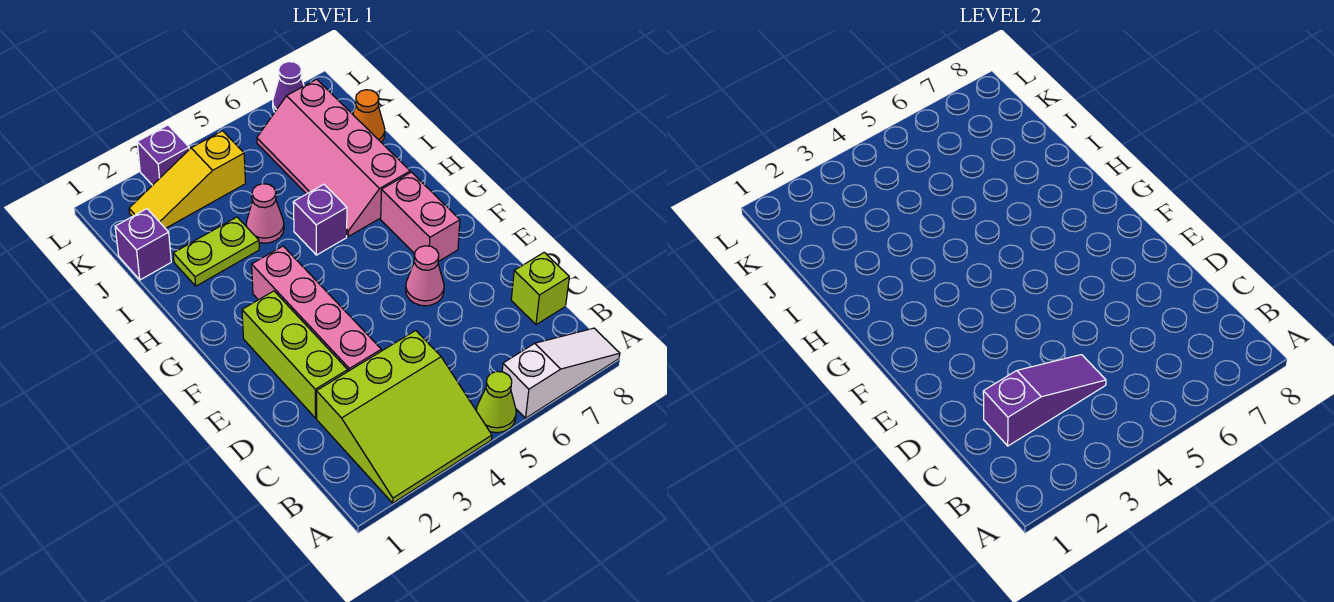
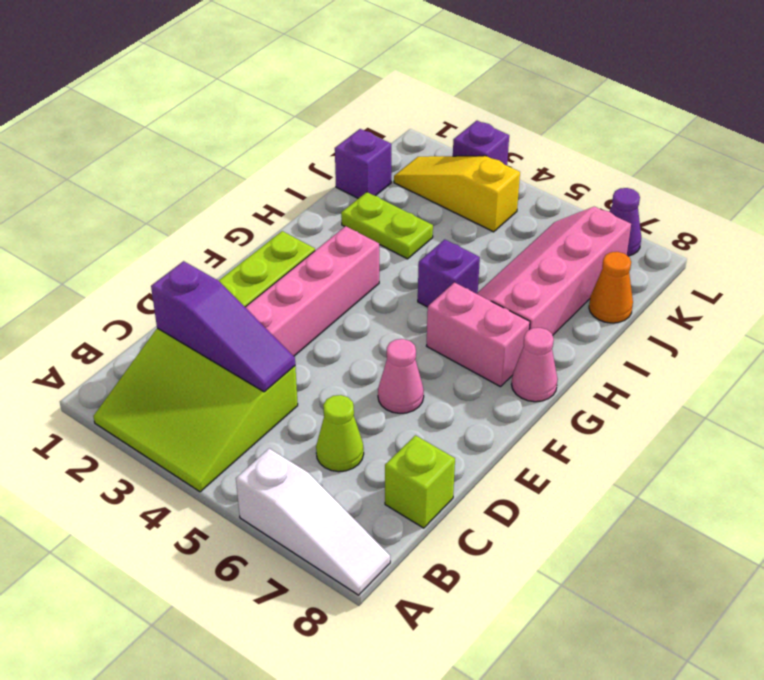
lime cone A5 level 1 -> lime cone C6 level 1
pink brick F7:G7 level 1 -> pink brick G6:G7 level 1
pink cone I4 level 1 -> pink cone G8 level 1

